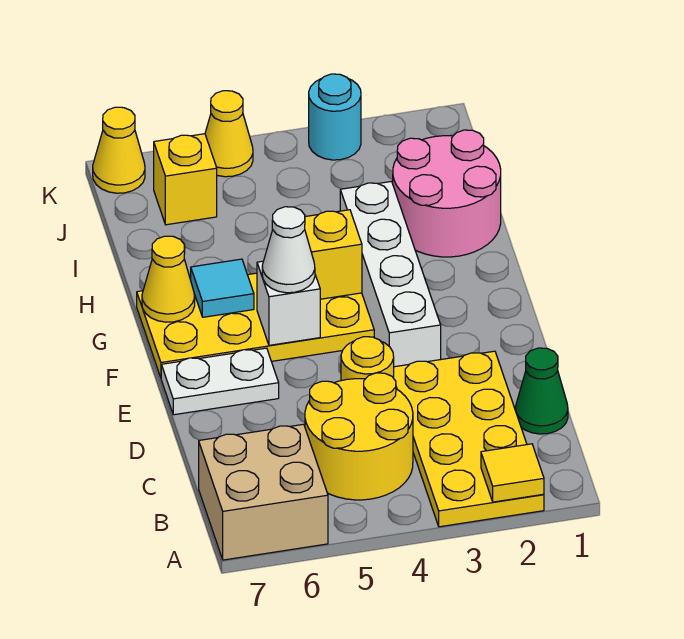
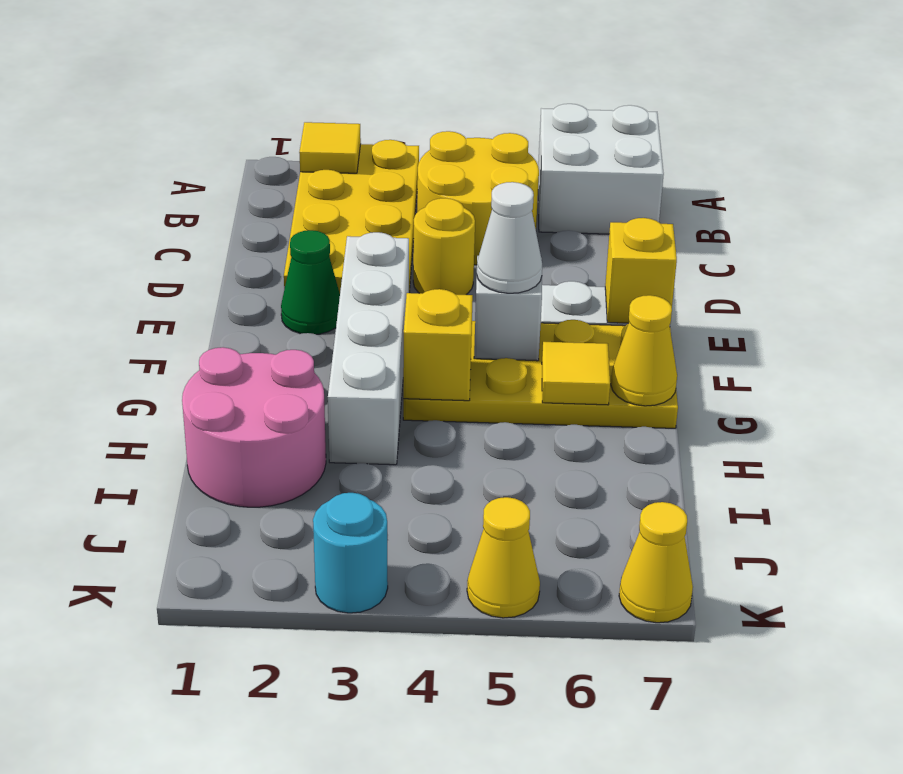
tan brick A6:B7 level 1 -> white brick A6:B7 level 1
green cone C1 level 1 -> green cone E2 level 1
cyan tile G6 level 2 -> yellow tile G6 level 2
yellow brick J6 level 1 -> yellow brick E7 level 2

